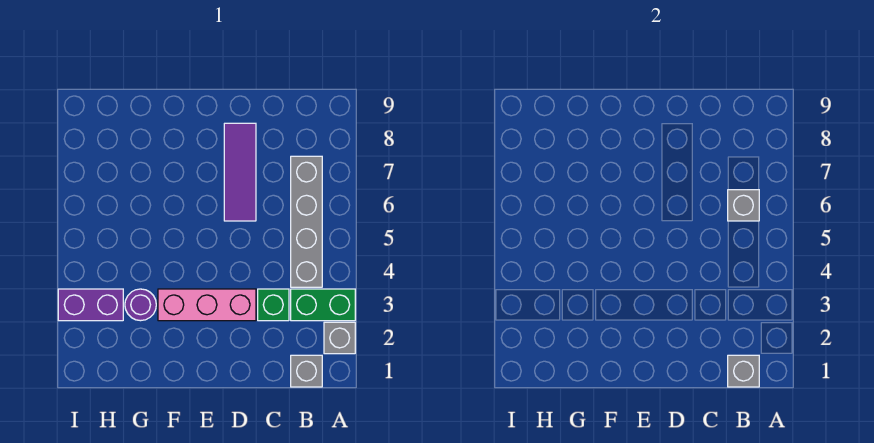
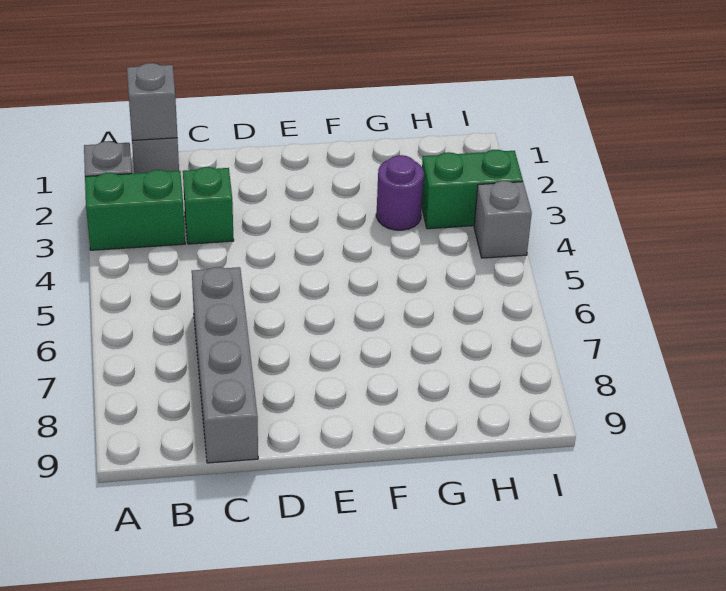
grey brick B4:B7 level 1 -> grey brick C6:C9 level 1
grey brick B6 level 2 -> grey brick I4 level 1
pink brick D3:F3 level 1 -> none
purple tile D6:D8 level 1 -> none
purple brick H3:I3 level 1 -> green brick H3:I3 level 1

